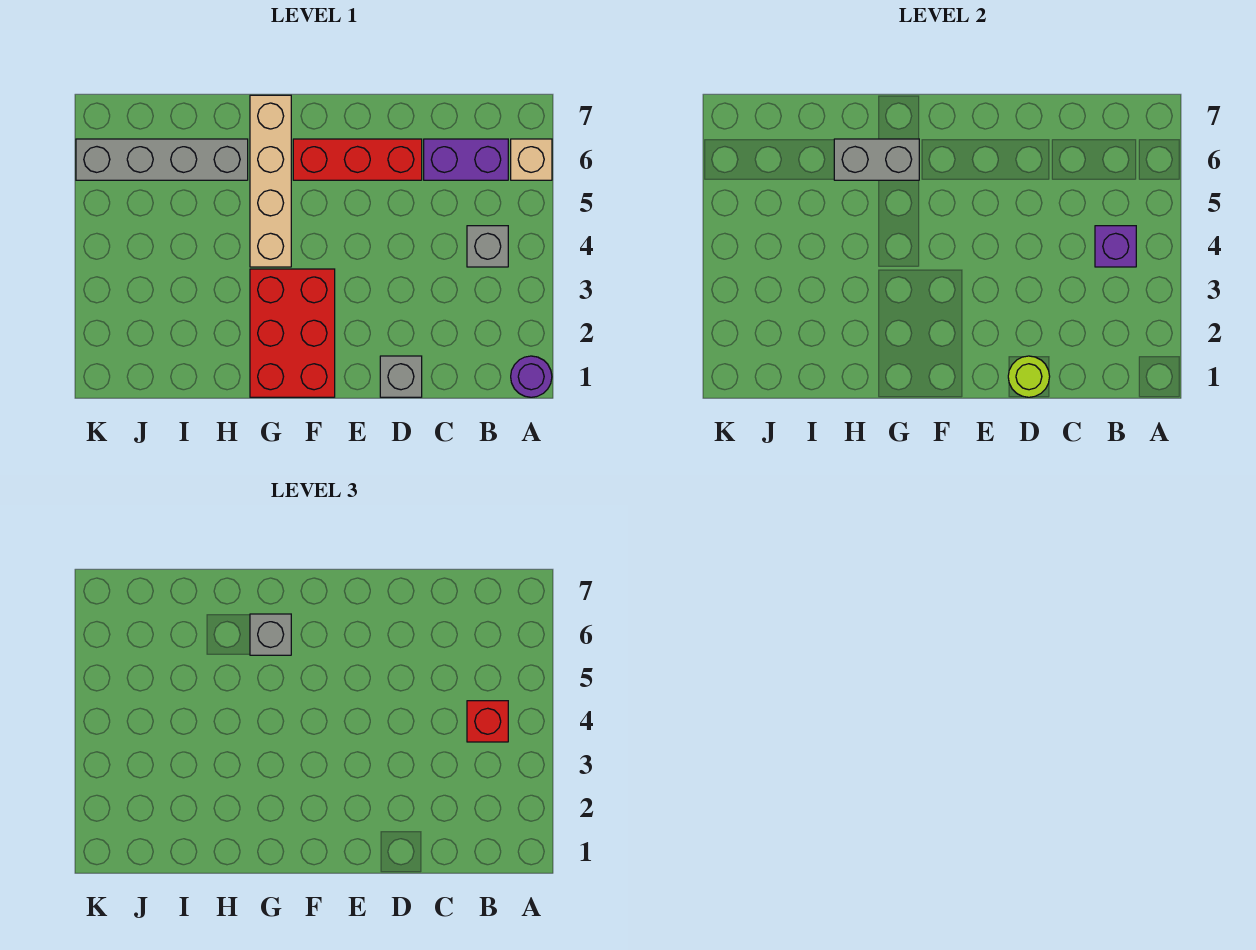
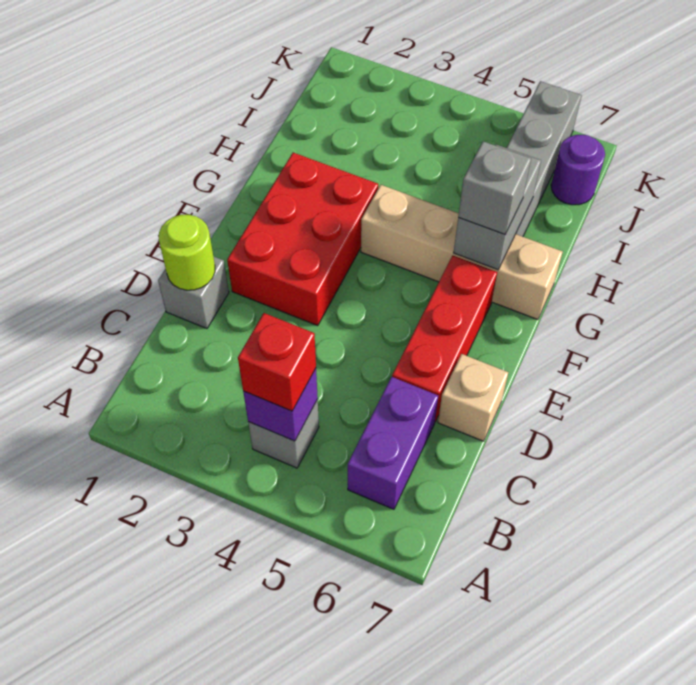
purple round brick A1 level 1 -> purple round brick J7 level 1
tan brick A6 level 1 -> tan brick D7 level 1
red brick F1:G3 level 1 -> red brick E2:G3 level 1

